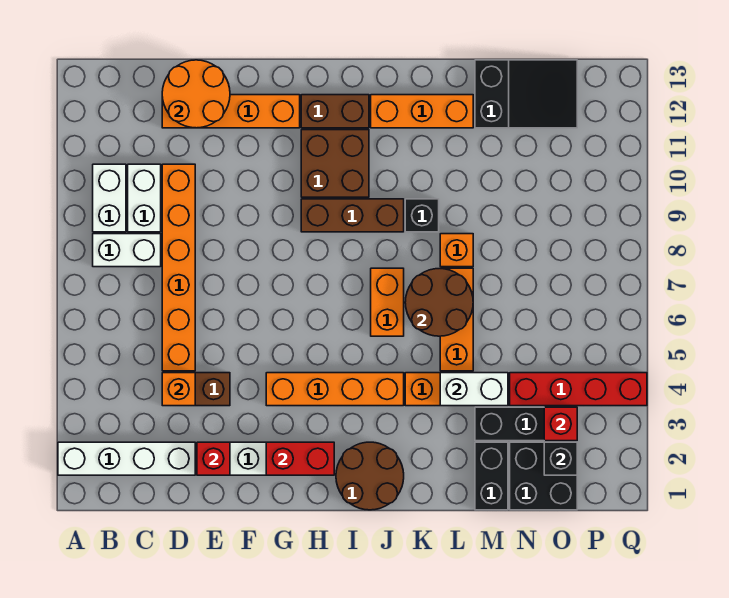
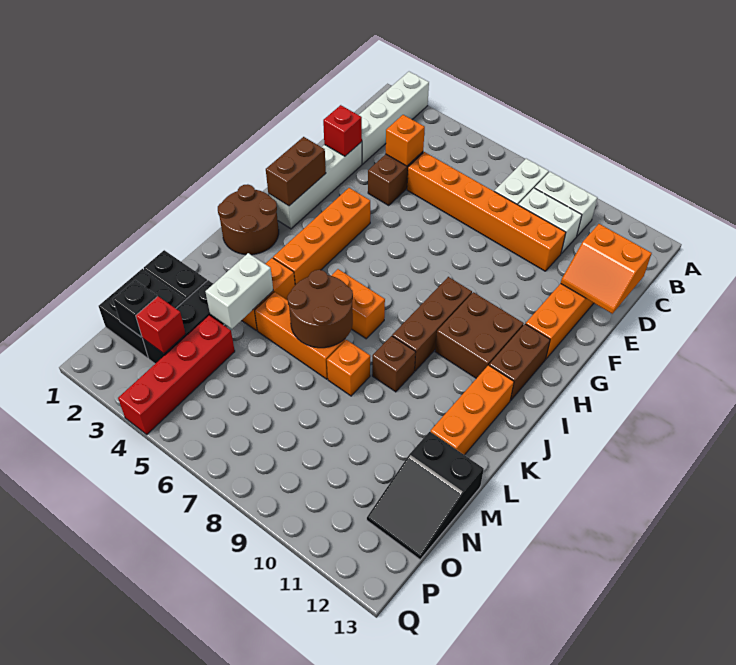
orange round brick D12:E13 level 2 -> orange slope D12:E13 level 2 top D
red brick G2:H2 level 2 -> brown brick G2:H2 level 2
black brick K9 level 1 -> brown brick K9 level 1

